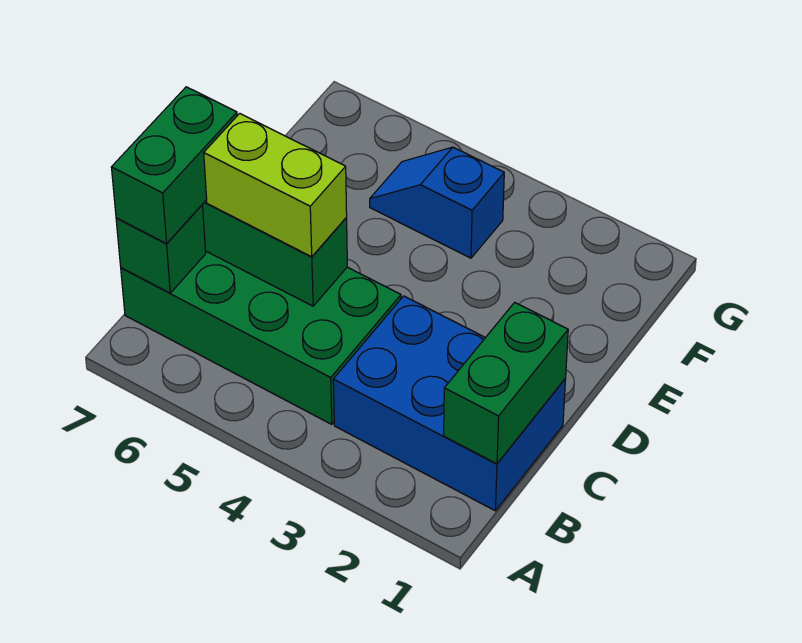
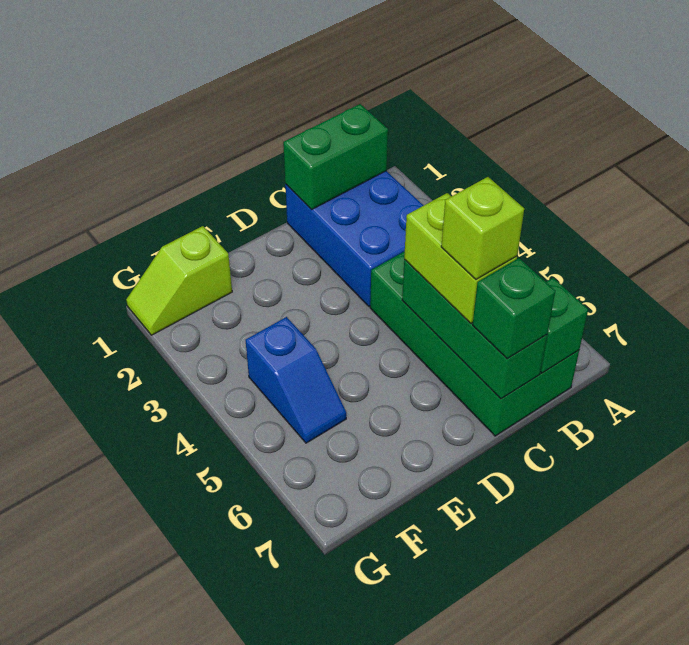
green brick B7:C7 level 3 -> green brick C7 level 3
none -> lime brick C6 level 4
none -> lime slope F1:G1 level 1 top F

